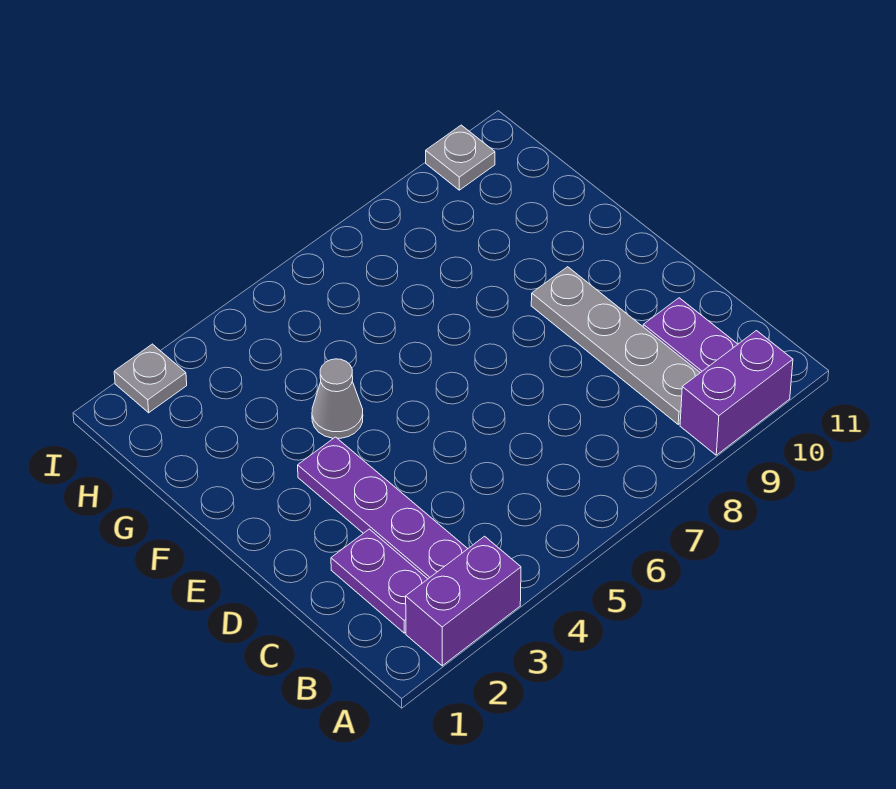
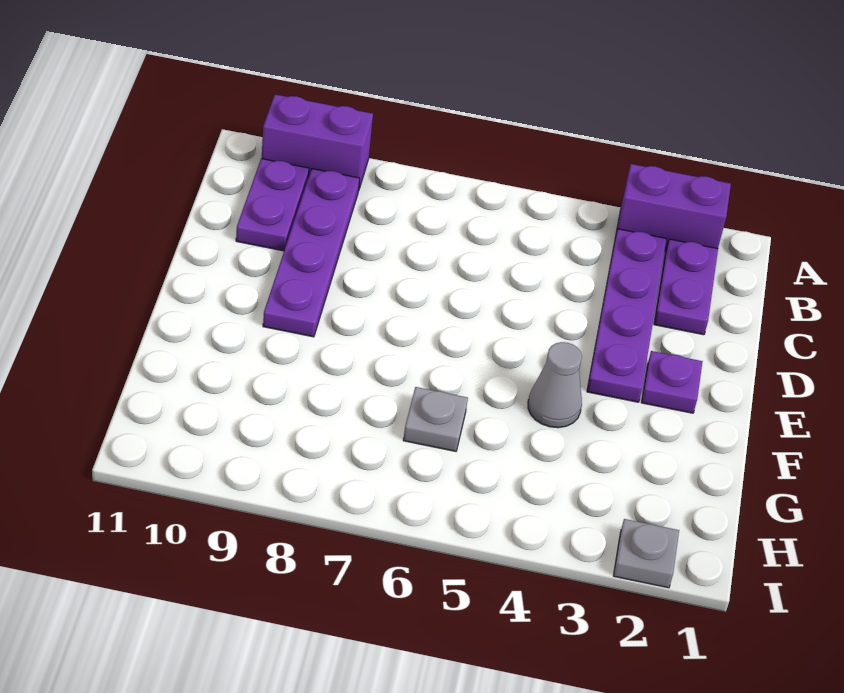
grey plate B9:E9 level 1 -> purple plate B9:E9 level 1
none -> purple plate E2 level 1
grey plate I10 level 1 -> grey plate G6 level 1

